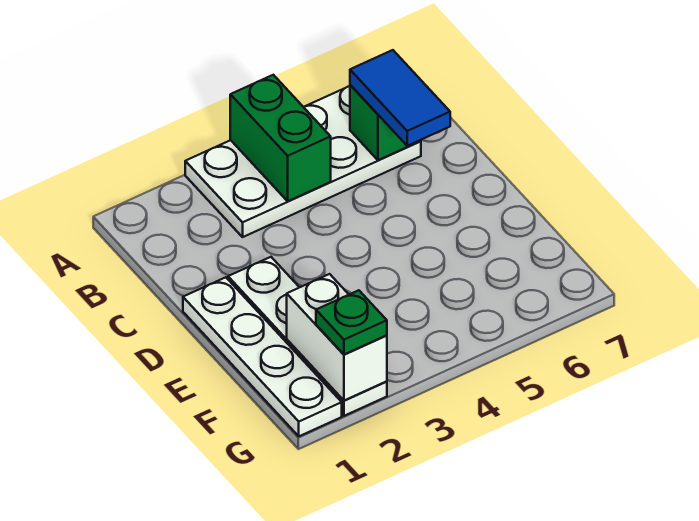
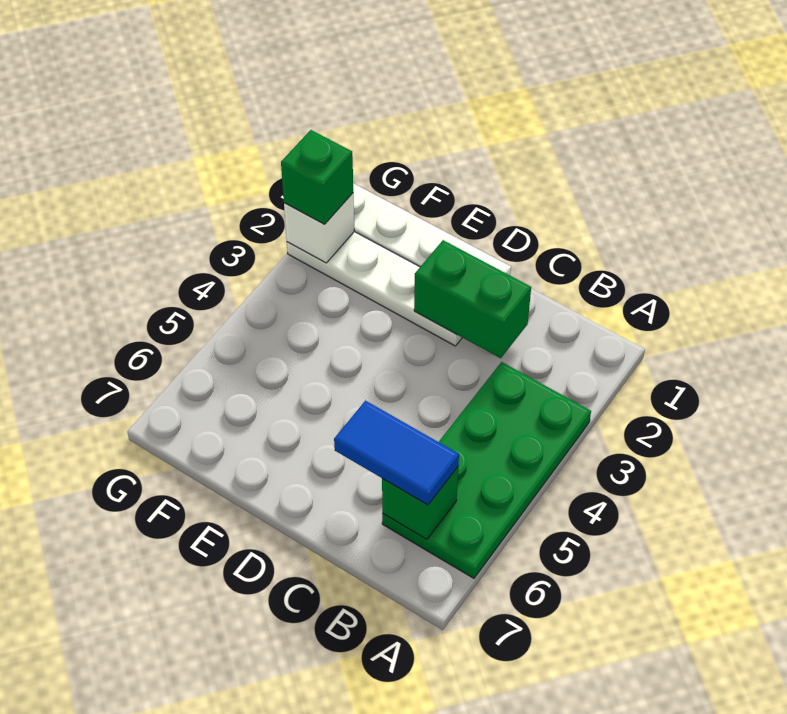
white plate A3:B6 level 1 -> green plate A3:B6 level 1
green brick A4:B4 level 2 -> green brick C2:D2 level 2
white brick F2:G2 level 2 -> white brick G2 level 2
green plate G2 level 3 -> green brick G2 level 3

